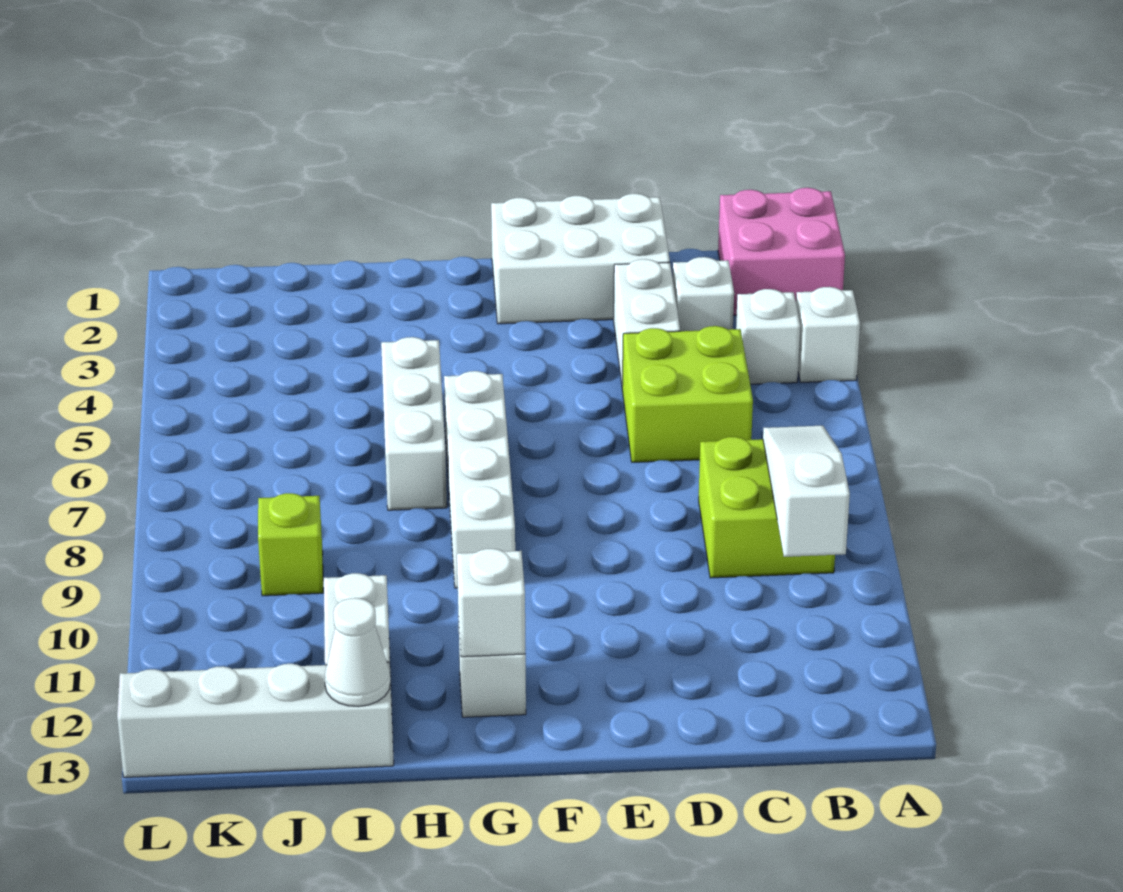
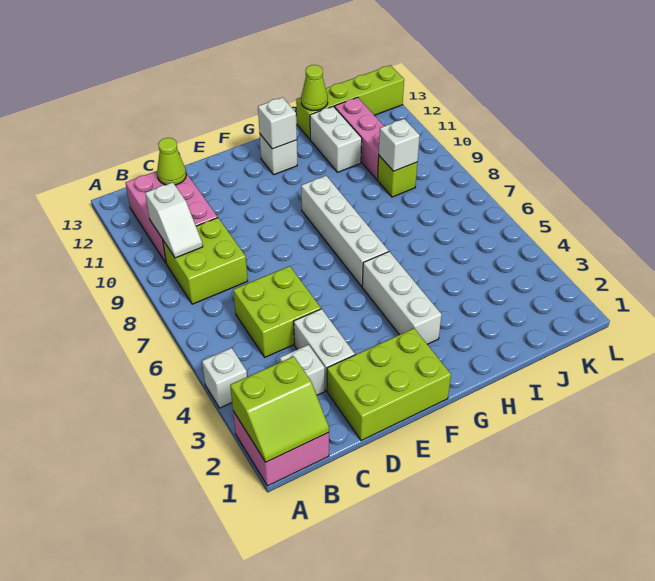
none -> lime slope A1:B2 level 2 top 2
white brick B4 level 1 -> white brick J9 level 2
white slope B8:B10 level 2 top 10 -> white slope B9:B10 level 2 top 10
none -> pink brick B10:C12 level 1
none -> lime cone C12 level 2
white brick D1:F2 level 1 -> lime brick D1:F2 level 1
white brick H5:H7 level 1 -> white brick G3:G5 level 1
white brick I13:L13 level 1 -> lime brick I13:L13 level 1
white cone I13 level 2 -> lime cone I13 level 2
none -> pink brick J10:J12 level 1

